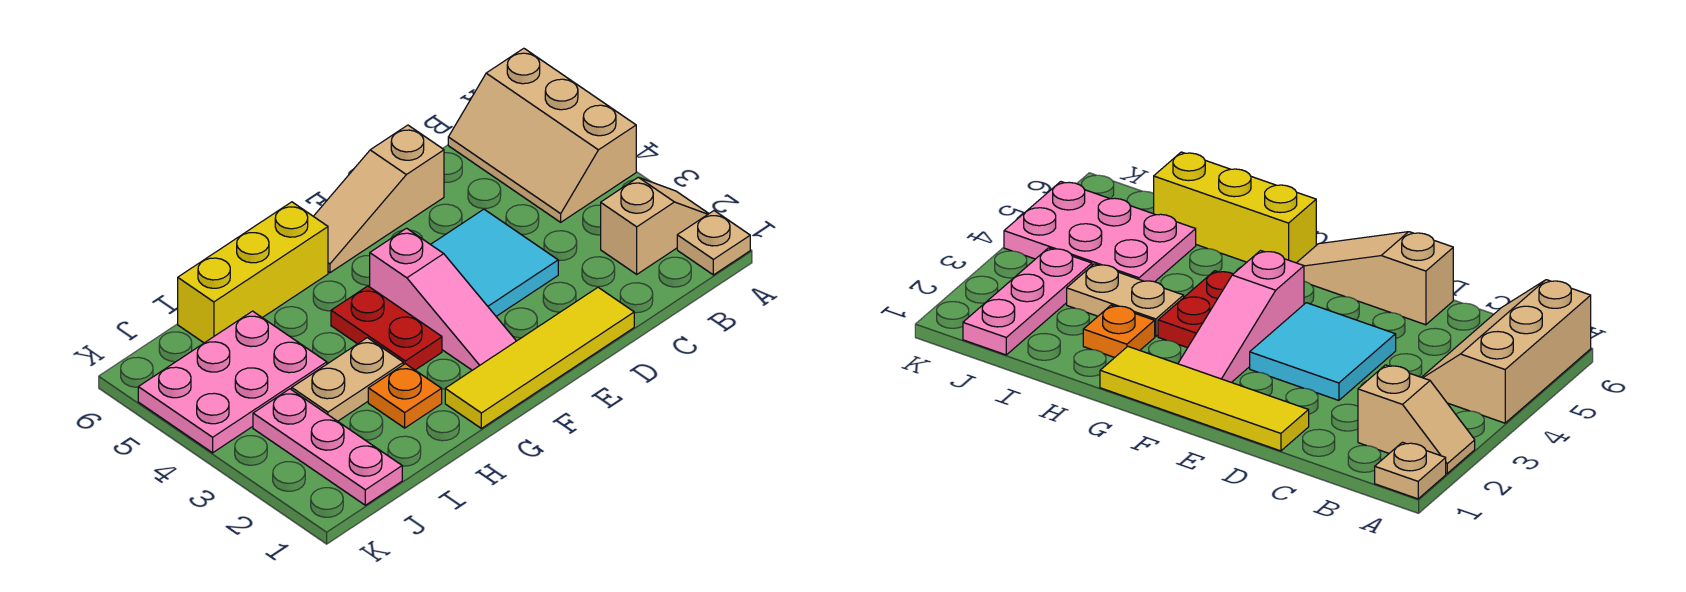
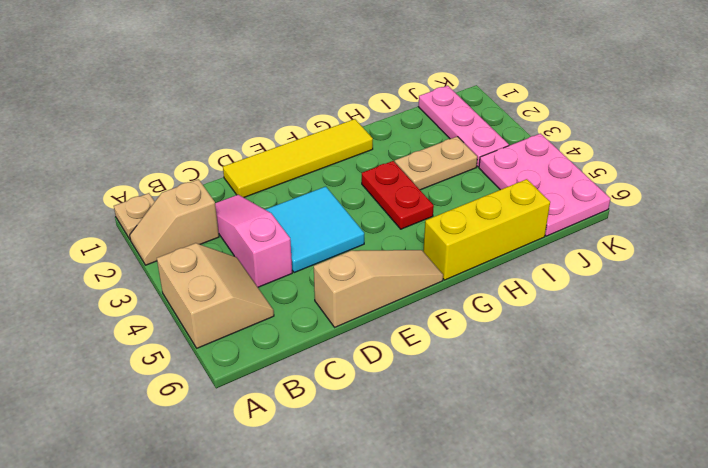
tan slope A4:B6 level 1 top A -> tan slope A4:B5 level 1 top A
pink slope F2:F4 level 1 top 4 -> pink slope C2:C4 level 1 top 4
orange plate H2 level 1 -> none
pink plate I4:K5 level 1 -> pink plate J4:K6 level 1

